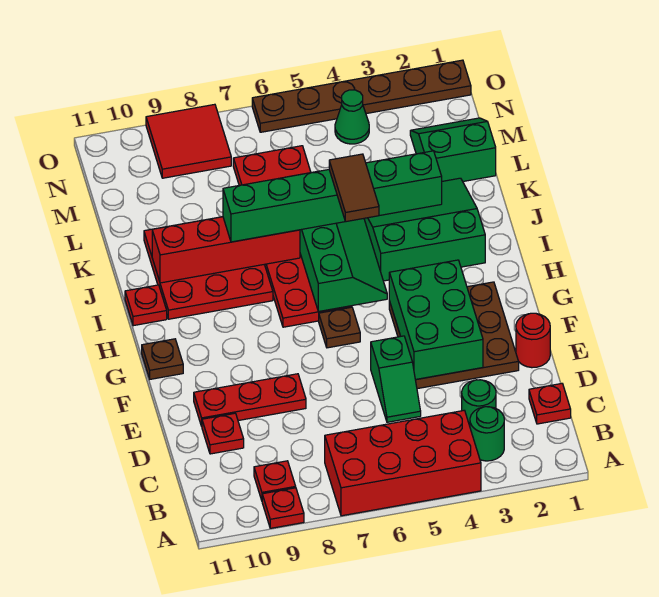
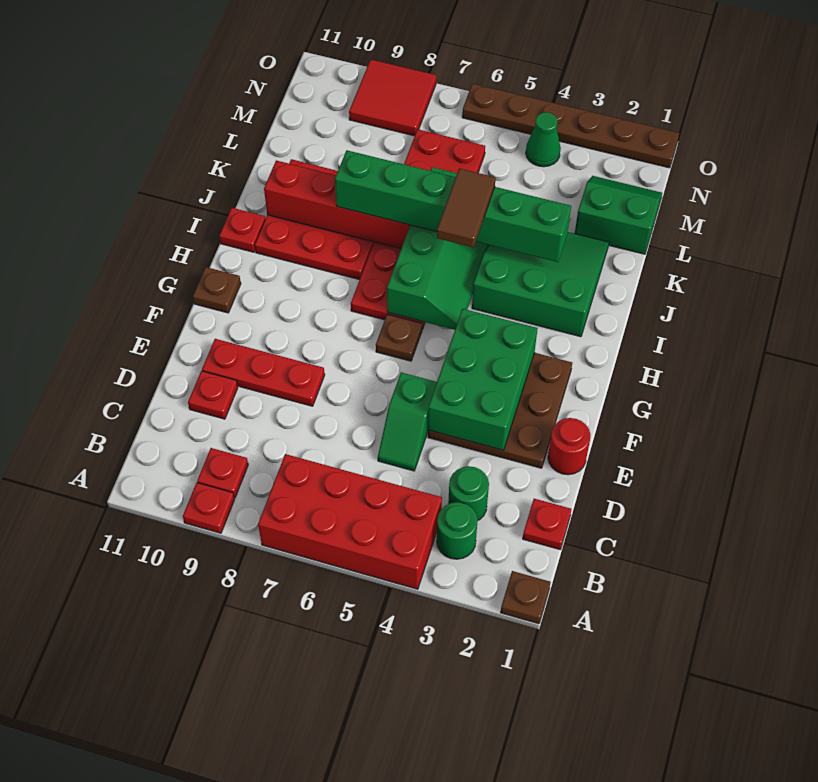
none -> brown plate A1 level 1

